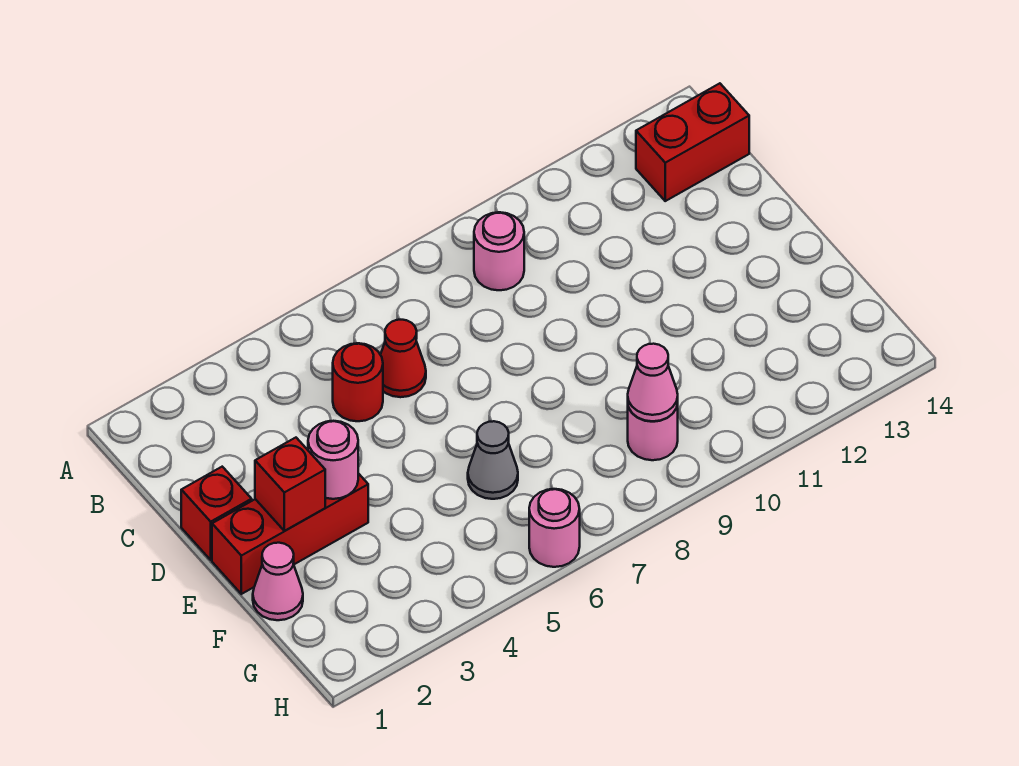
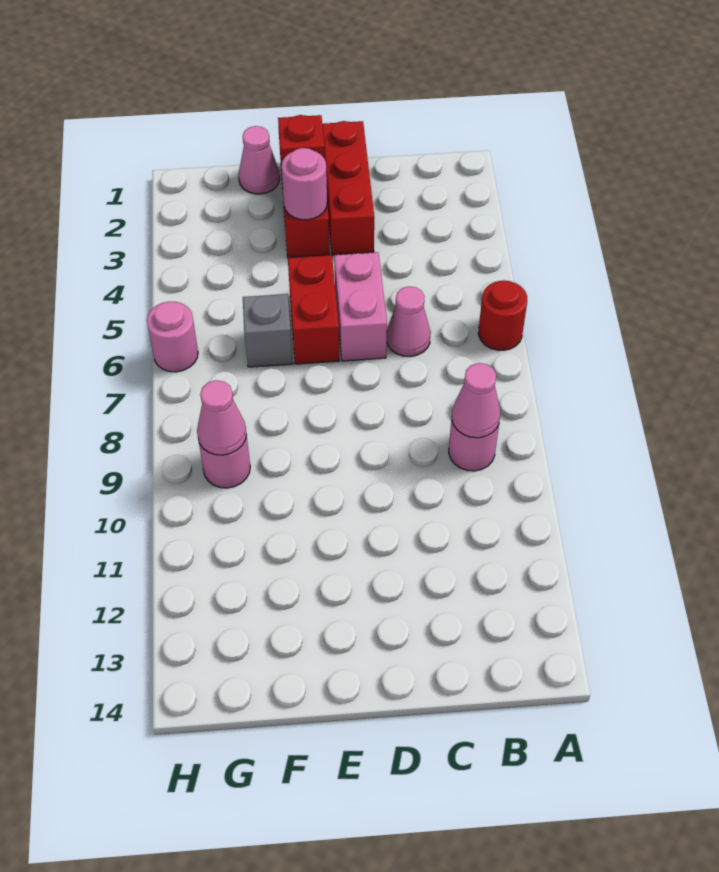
none -> pink cone B9 level 2
red brick B13:B14 level 1 -> red brick E5:E6 level 1
red round brick C5 level 1 -> red round brick A6 level 1
red cone C6 level 1 -> pink cone C6 level 1
red brick D1 level 1 -> red brick D1:D3 level 1
none -> pink brick D5:D6 level 1
grey cone F6 level 1 -> grey brick F6 level 1

